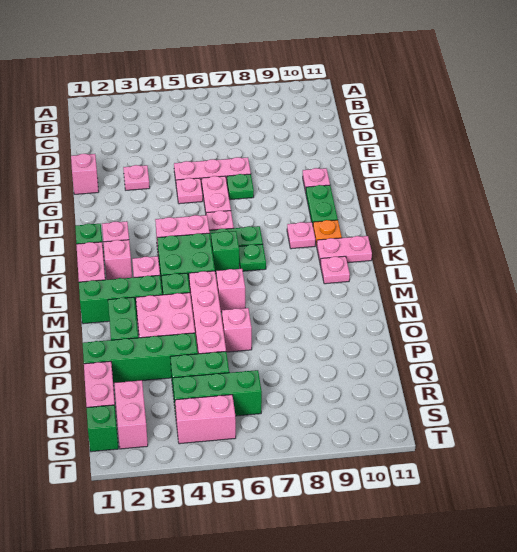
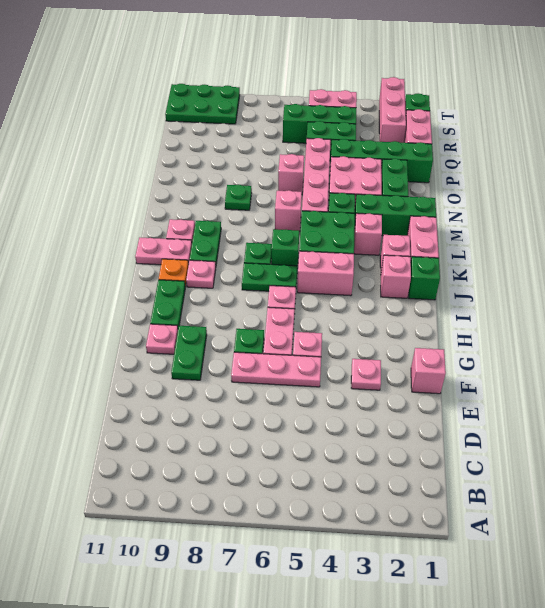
none -> green plate F9:G9 level 1
none -> green plate K9:L9 level 1
none -> green plate N8 level 1
pink brick R2:S2 level 1 -> pink brick R2:T2 level 1
none -> green plate S9:T11 level 1

